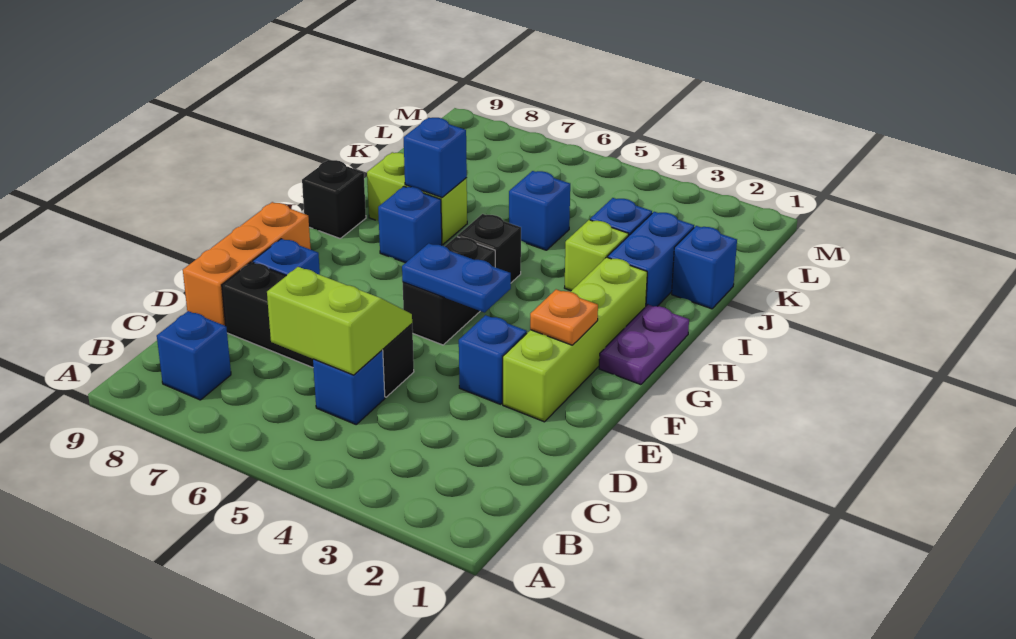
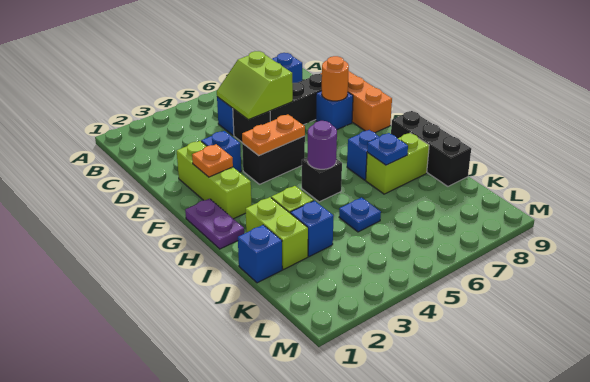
lime slope C5:D6 level 2 top C -> lime slope C5:D6 level 2 top 6
lime brick E2:H2 level 1 -> lime brick E2:G2 level 1
none -> orange round brick E8 level 2
blue plate F4:F5 level 2 -> orange plate F4:F5 level 2
black brick F5:G5 level 1 -> black brick F4:F5 level 1
none -> purple round brick H5 level 2
black brick H9 level 1 -> black brick H9:J9 level 1
blue brick I2:J2 level 1 -> lime brick I2:J2 level 1
blue brick I7 level 2 -> blue plate I7 level 2
blue brick J5 level 1 -> blue plate J5 level 1

